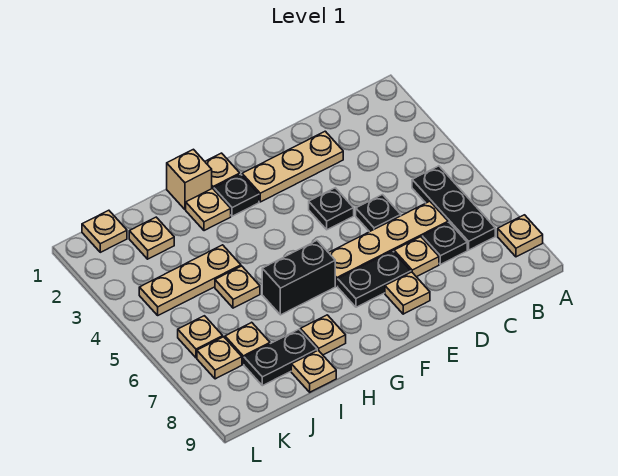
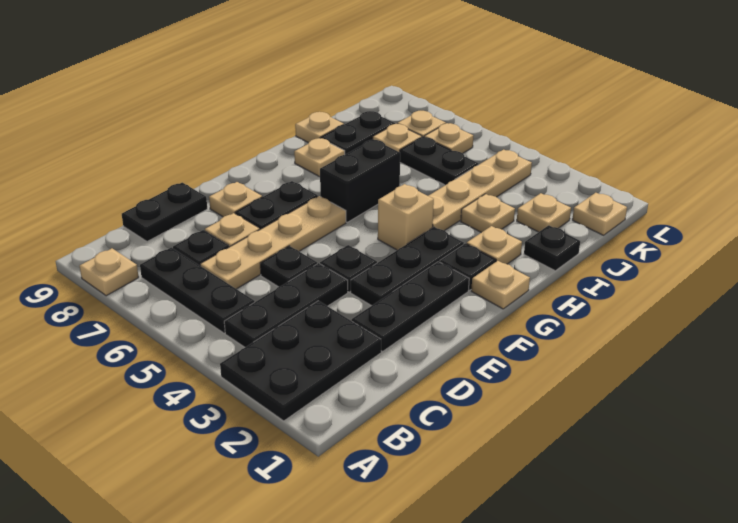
none -> black plate A2:C3 level 1
none -> black plate B4:D4 level 1
none -> black plate C9:D9 level 1
tan plate D2:F2 level 1 -> black plate D2:F2 level 1
none -> black plate E3:G3 level 1
tan brick H1 level 1 -> tan brick G4 level 1
none -> black plate I1 level 1
tan plate I4:K4 level 1 -> tan plate H4:K4 level 1
tan plate I5 level 1 -> tan plate I3 level 1
none -> black plate J5:J6 level 1

